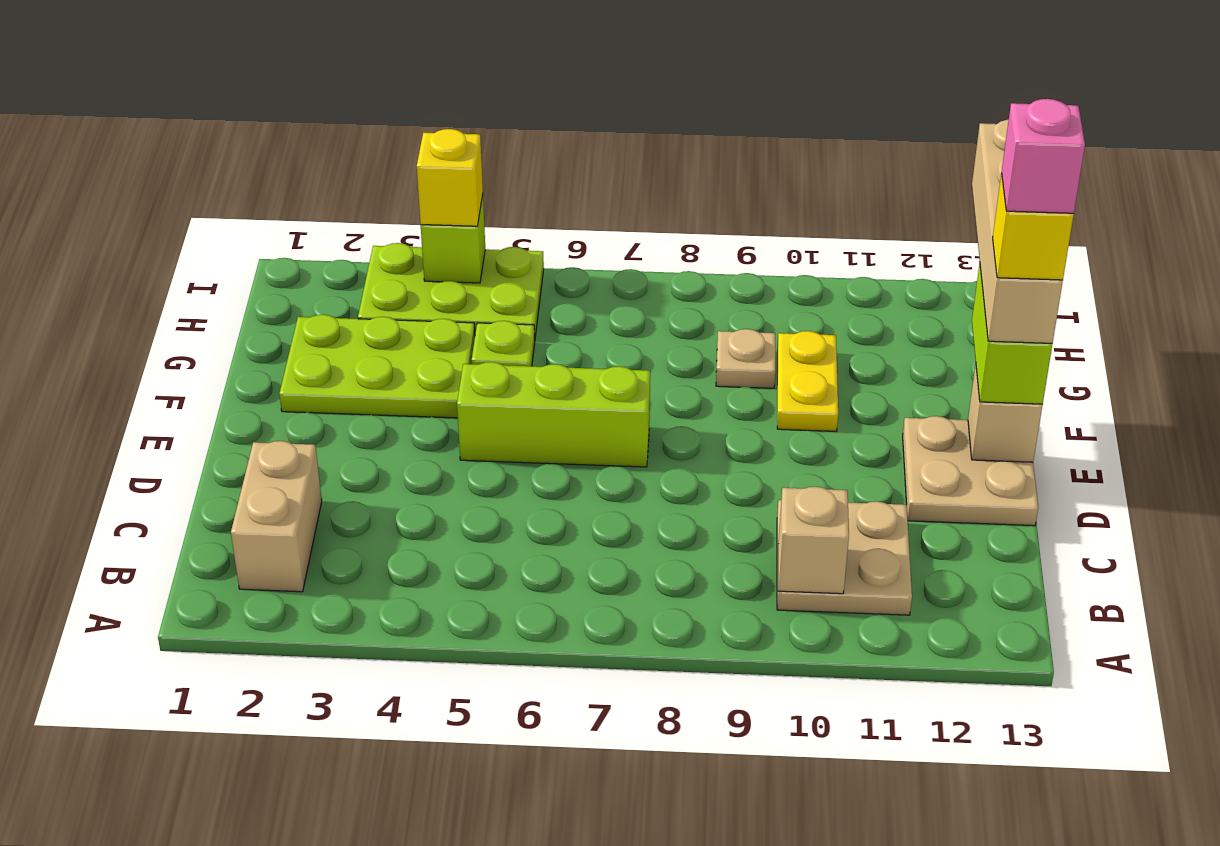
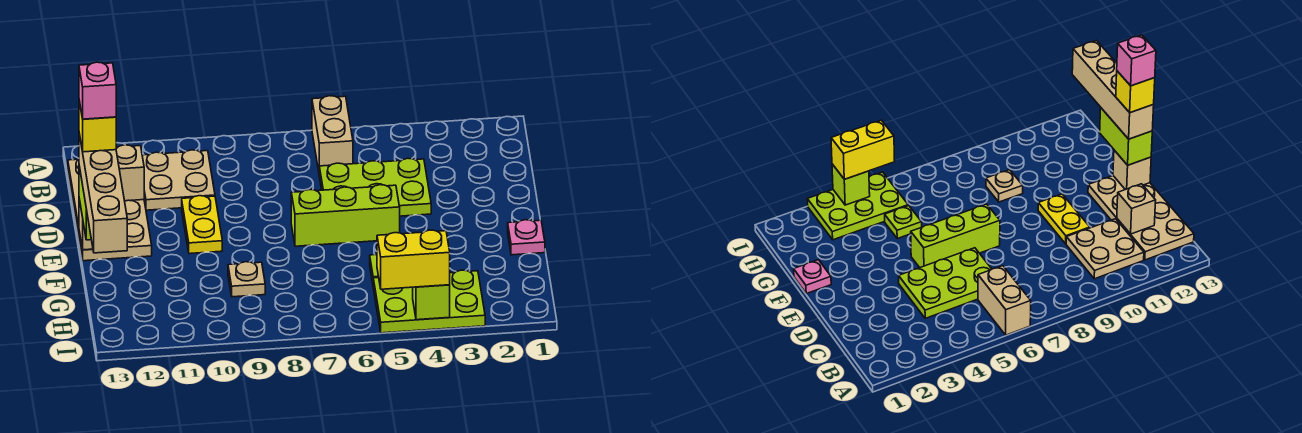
tan brick B2:C2 level 1 -> tan brick A6:B6 level 1
tan brick B10 level 2 -> tan brick C12 level 2
tan plate D12:E13 level 1 -> tan plate B12:E13 level 1
none -> pink plate F1 level 1
lime plate F2:G4 level 1 -> lime plate C4:D6 level 1
yellow plate F10:G10 level 1 -> yellow plate D10:E10 level 1
yellow brick I4 level 3 -> yellow brick I4:I5 level 3

